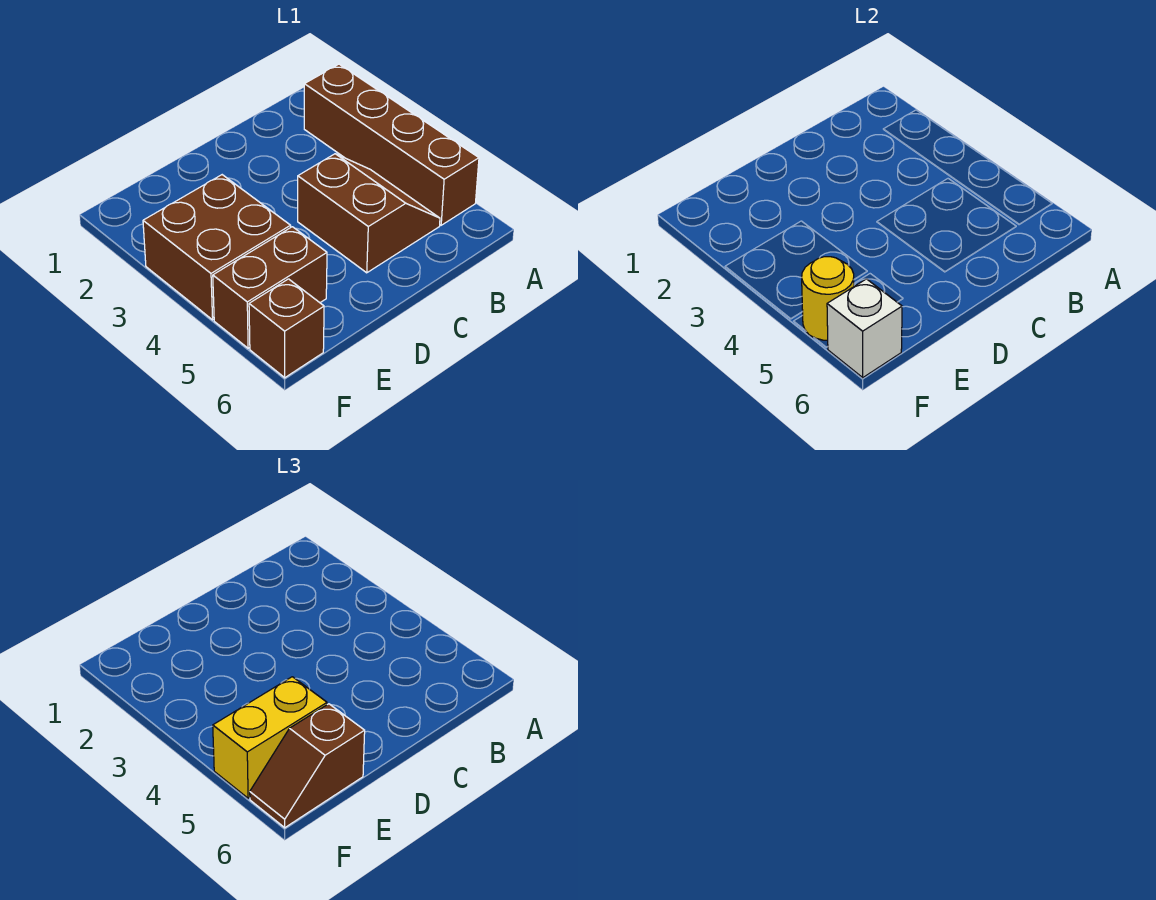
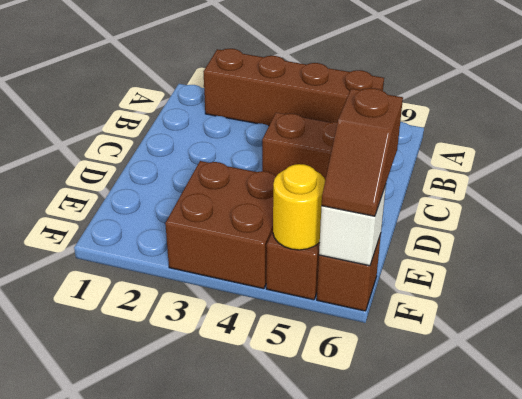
yellow brick E5:F5 level 3 -> none

